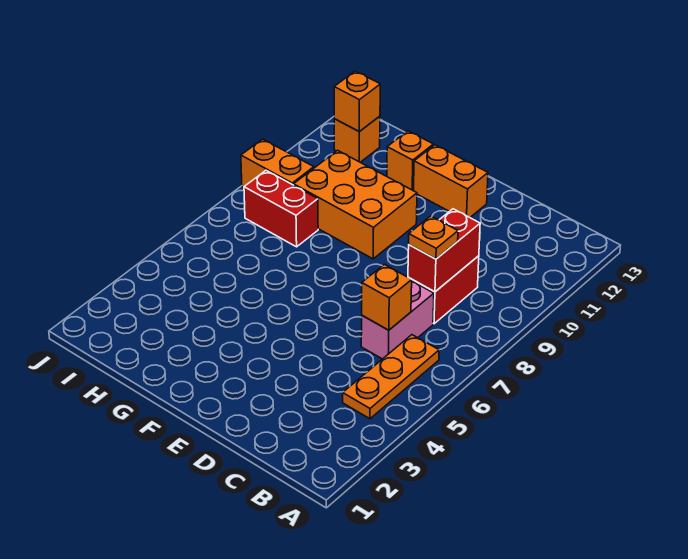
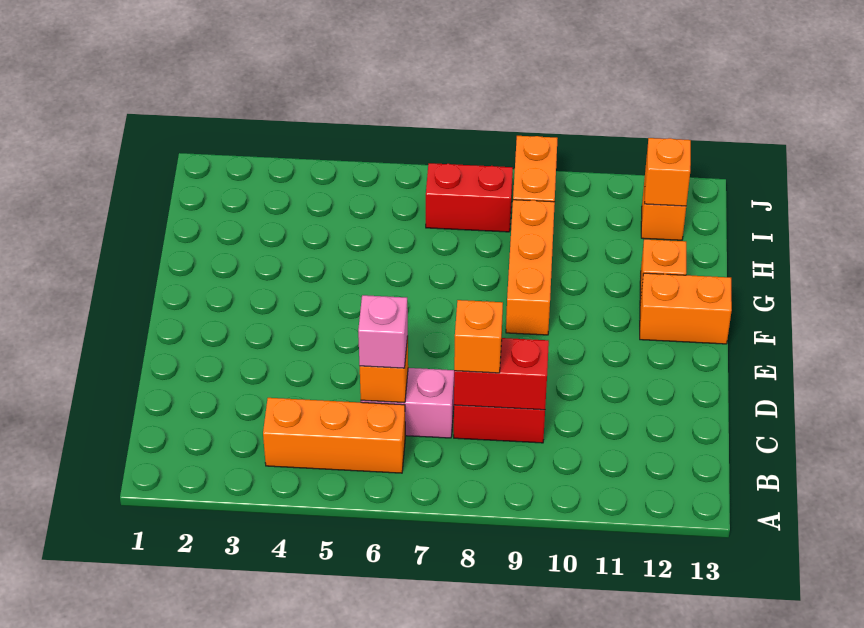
orange plate B4:B6 level 1 -> orange brick B4:B6 level 1
none -> pink brick C6 level 3
orange plate C8 level 3 -> orange brick C8 level 3
orange brick E12:F12 level 1 -> orange brick F12:F13 level 1
orange brick F9:H10 level 1 -> orange brick F9:H9 level 1
red brick H8:I8 level 1 -> red brick I7:I8 level 1

